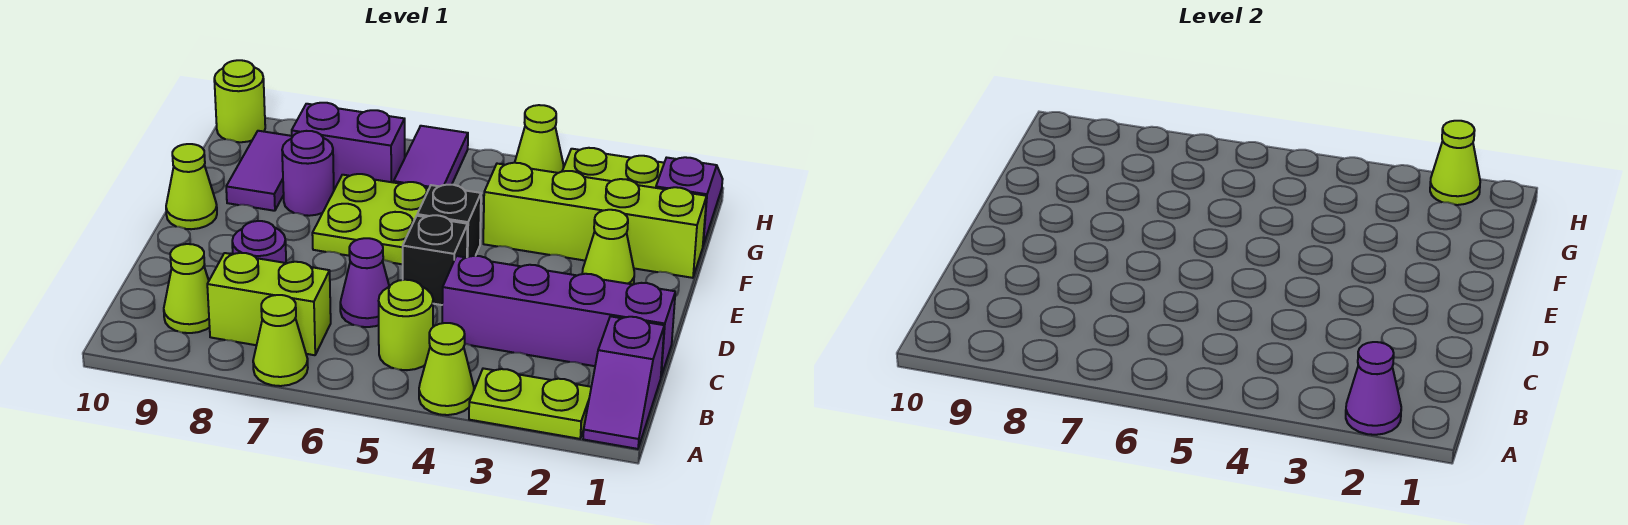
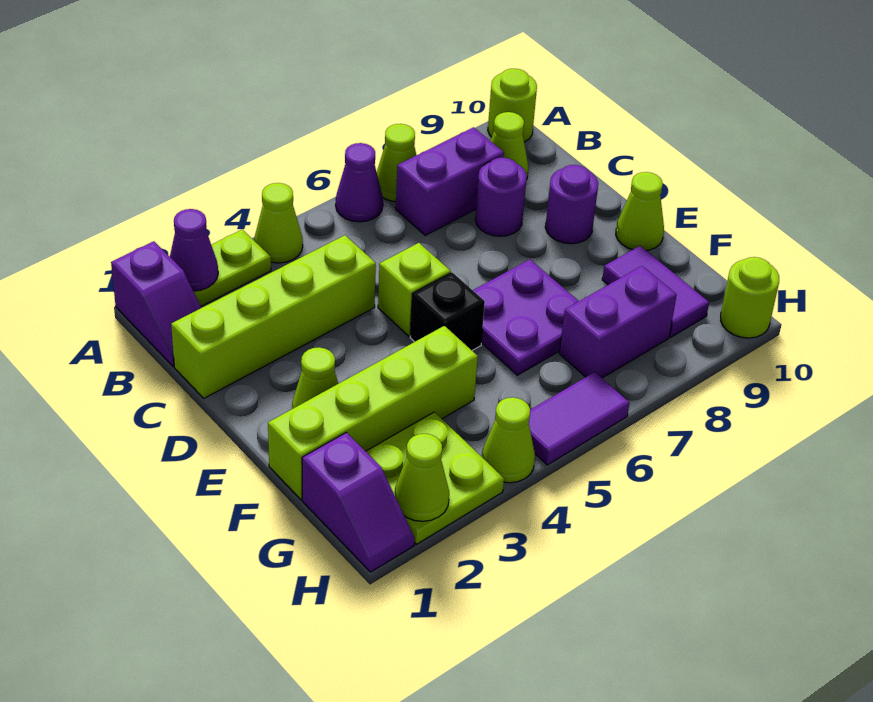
purple slope A1:B1 level 1 top B -> purple slope A1:B1 level 1 top A
lime round brick B5 level 1 -> lime round brick A10 level 1
lime brick B7:B8 level 1 -> purple brick B7:B8 level 1
purple brick C1:C4 level 1 -> lime brick C1:C4 level 1
purple cone C6 level 1 -> purple cone A6 level 1
black brick D5 level 1 -> lime brick D5 level 1
lime plate E6:F7 level 1 -> purple plate E6:F7 level 1
purple round brick F8 level 1 -> purple round brick D9 level 1
purple tile G6:H6 level 1 -> purple tile H5:H6 level 1

